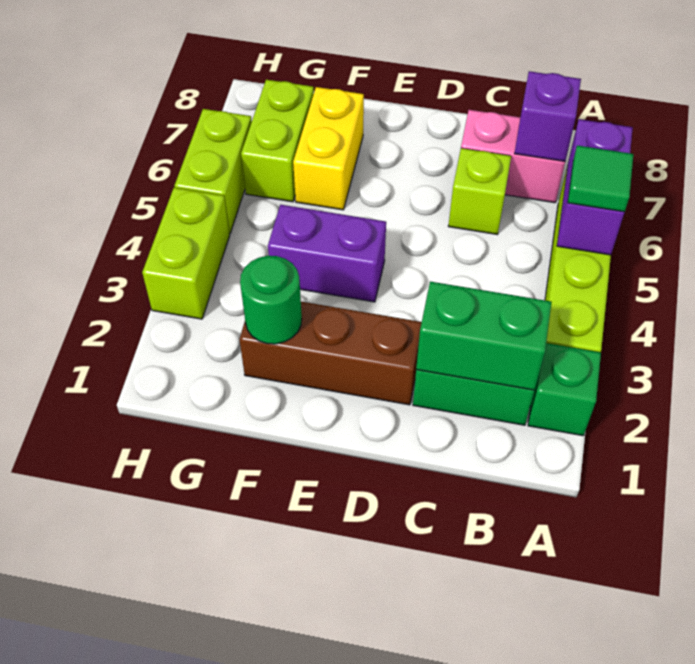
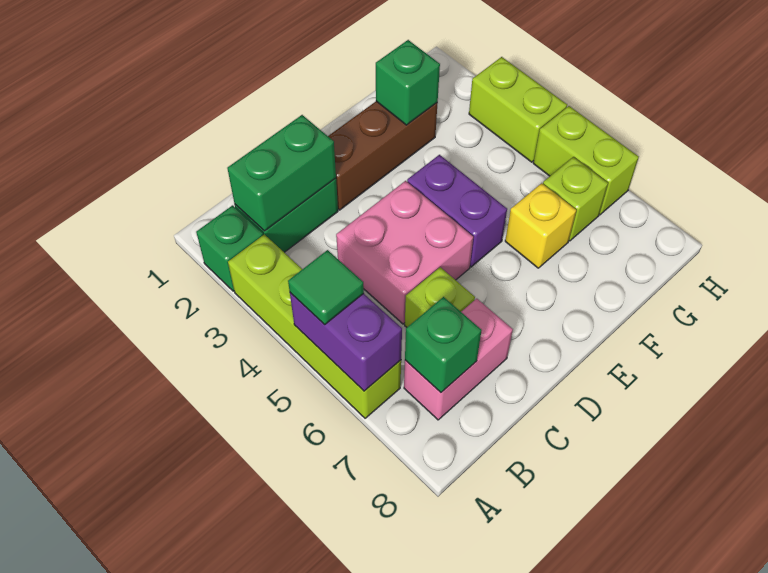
purple brick B7 level 2 -> green brick B7 level 2
none -> pink brick C4:D5 level 1
purple brick E4:F4 level 1 -> purple brick E4:E5 level 1
green round brick F2 level 2 -> green brick F2 level 2
yellow brick F6:F7 level 1 -> yellow brick F6 level 1
lime brick G6:G7 level 1 -> lime brick G6 level 1

